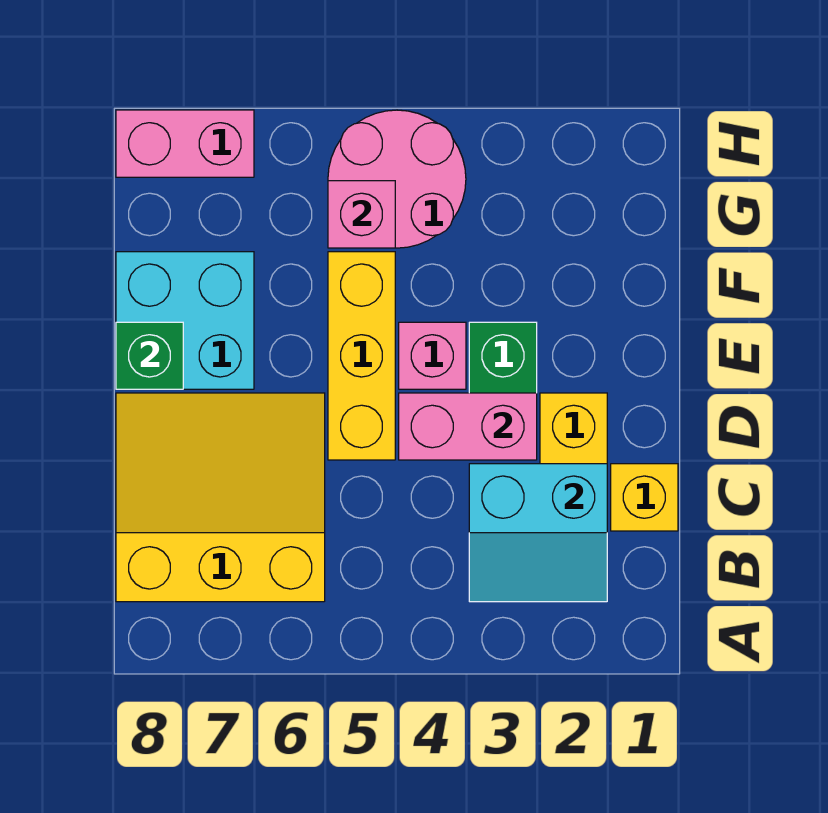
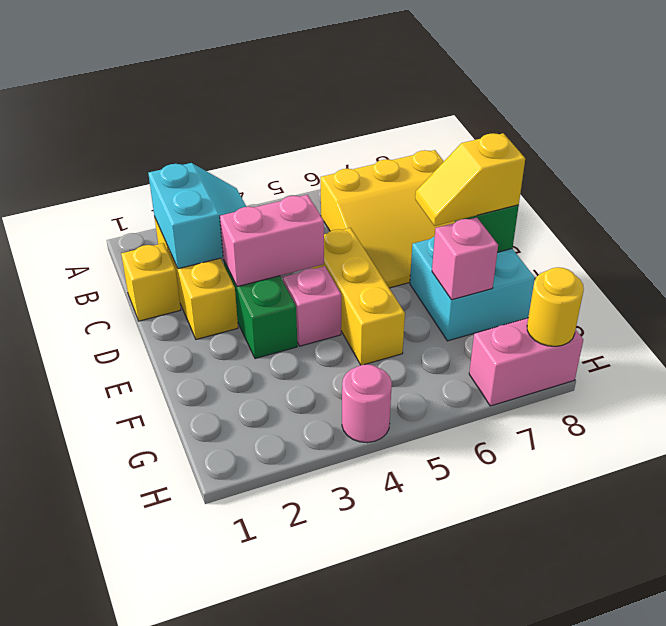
cyan slope B2:C3 level 2 top C -> cyan slope B2:C3 level 2 top 2
none -> yellow slope E7:E8 level 3 top 8
pink round brick G4:H5 level 1 -> pink round brick H4 level 1
pink brick G5 level 2 -> pink brick F7 level 2
none -> yellow round brick H8 level 2

